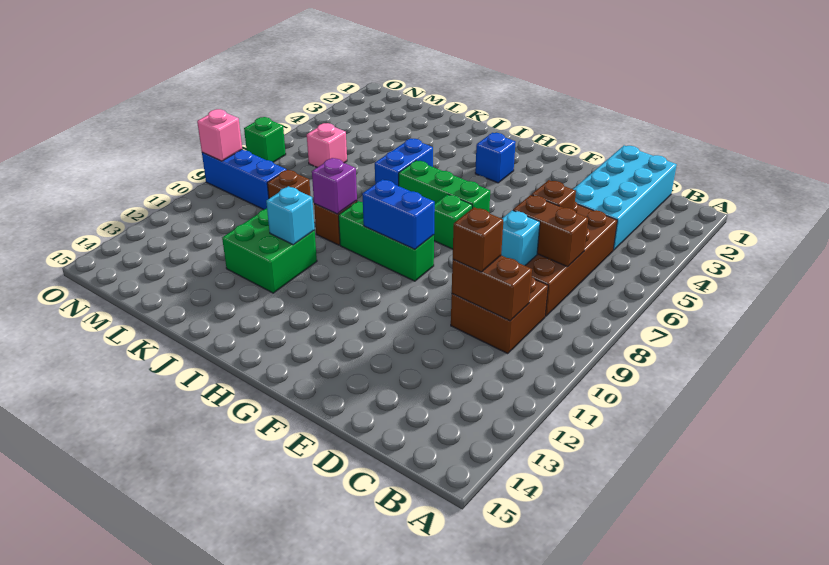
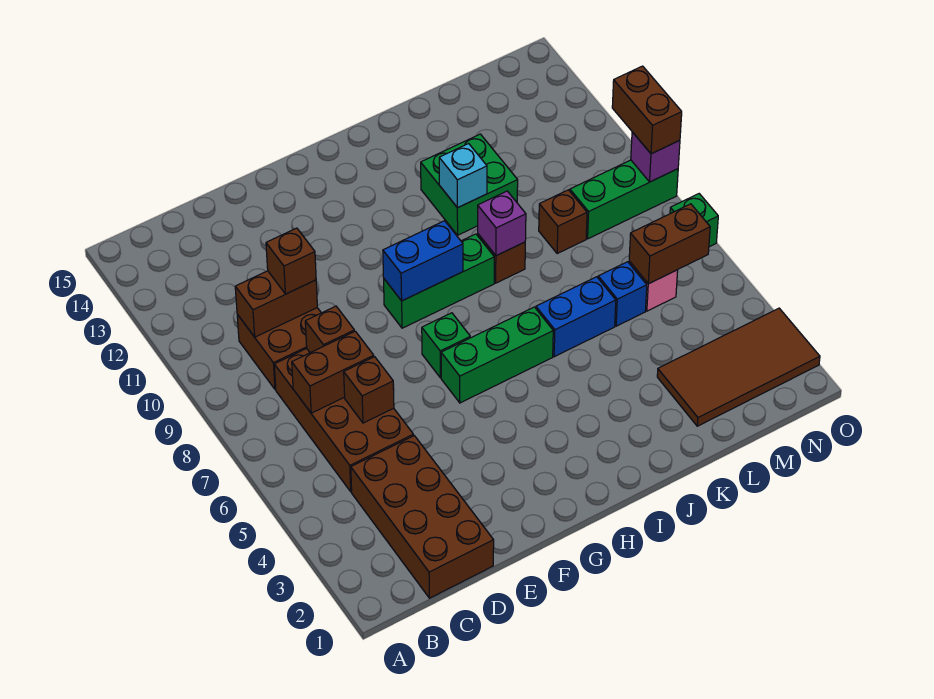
cyan brick C1:D4 level 1 -> brown brick C1:D4 level 1
cyan brick D8 level 2 -> brown brick D8 level 2
blue brick H3 level 1 -> blue brick L6 level 1
blue brick J5:J6 level 1 -> blue brick J6:K6 level 1
none -> brown tile L2:O3 level 1
none -> brown brick M6:N6 level 2
blue brick M9:O9 level 1 -> green brick M9:O9 level 1
pink brick O9 level 2 -> purple brick O9 level 2
none -> brown brick O9:O10 level 3

